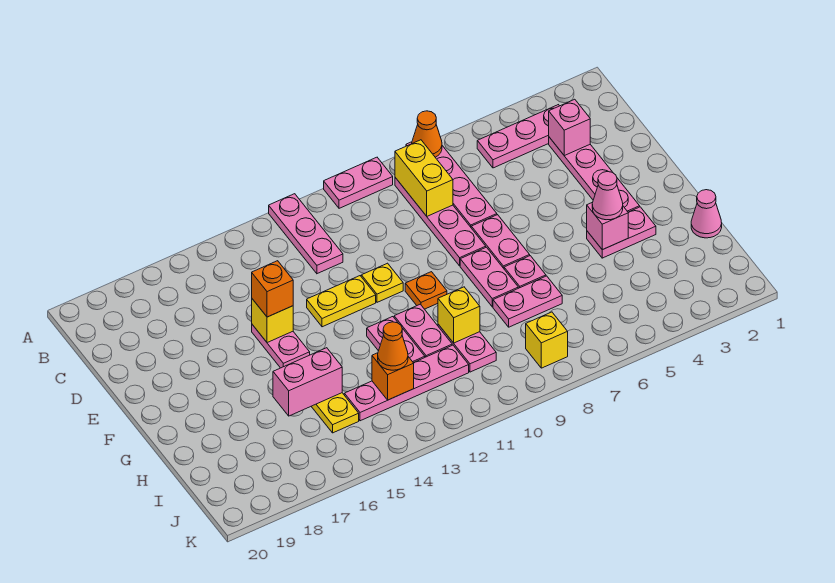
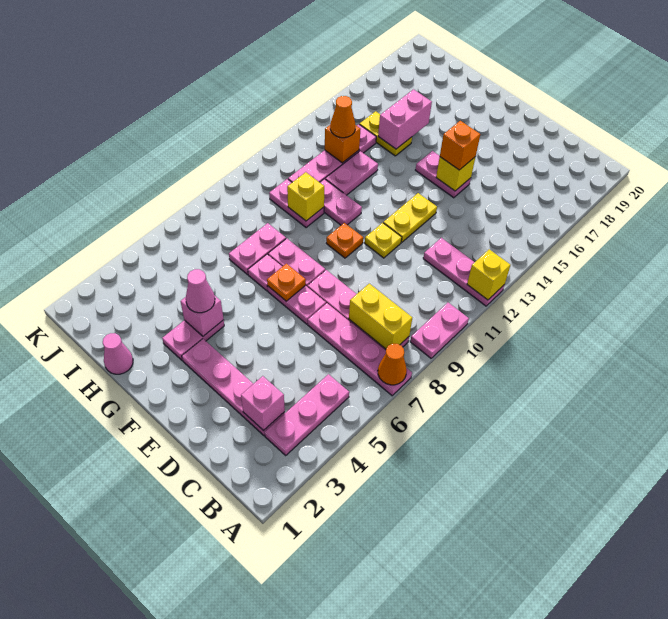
none -> orange plate F7 level 2
pink plate G12:H12 level 1 -> pink plate H12:H13 level 1
yellow brick J8 level 1 -> yellow brick A12 level 2

